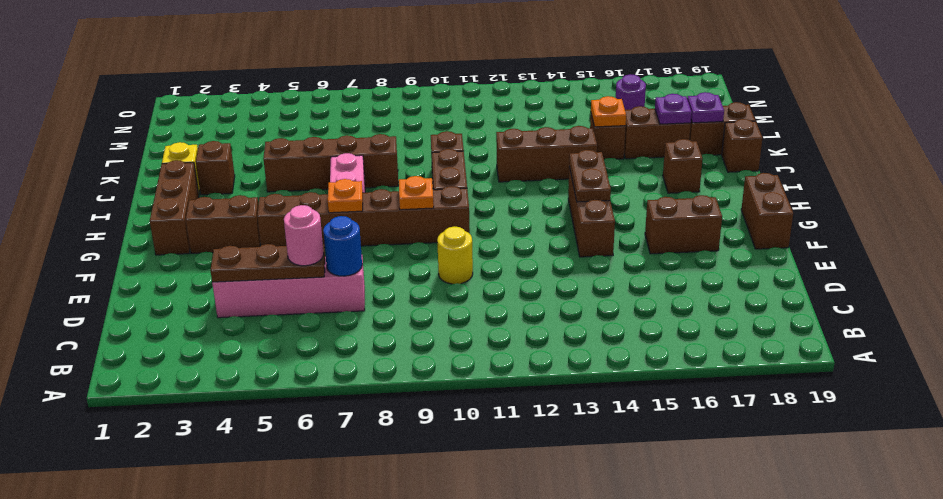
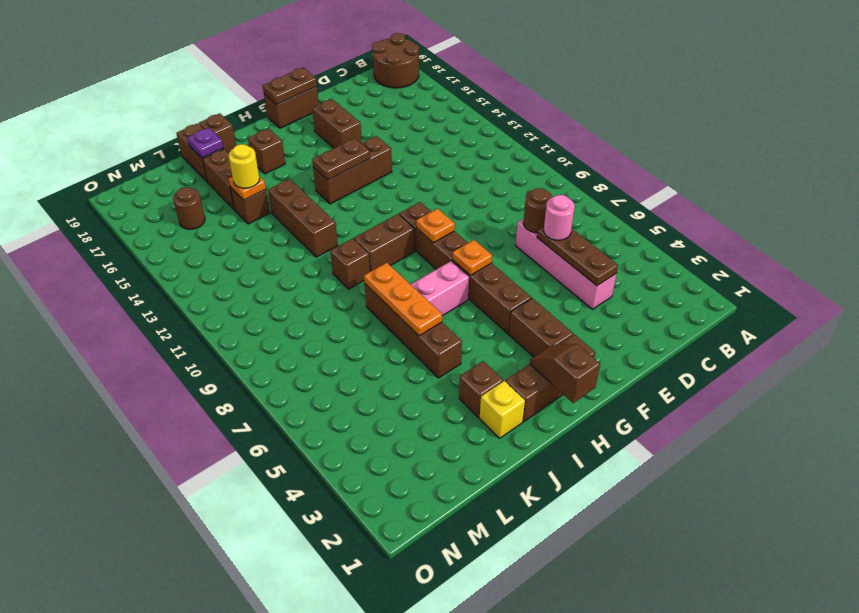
none -> brown round brick A18:B19 level 1
blue round brick D7 level 2 -> brown round brick D7 level 2
yellow round brick E10 level 1 -> yellow round brick K15 level 3
none -> brown plate F19:G19 level 2
none -> brown slope H1:H2 level 2 top 1
none -> orange plate J6:J8 level 2
purple plate K17 level 2 -> none
purple round brick M16 level 1 -> brown round brick M16 level 1

